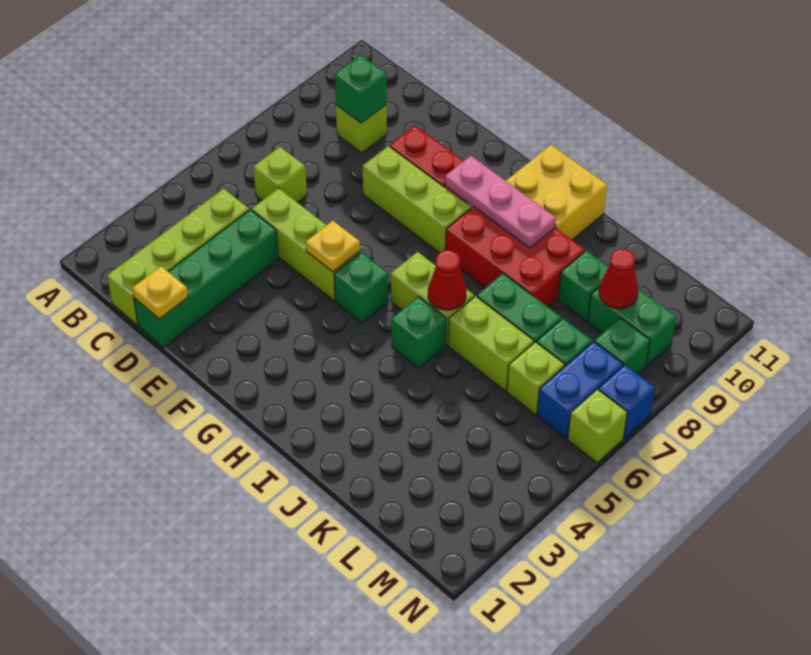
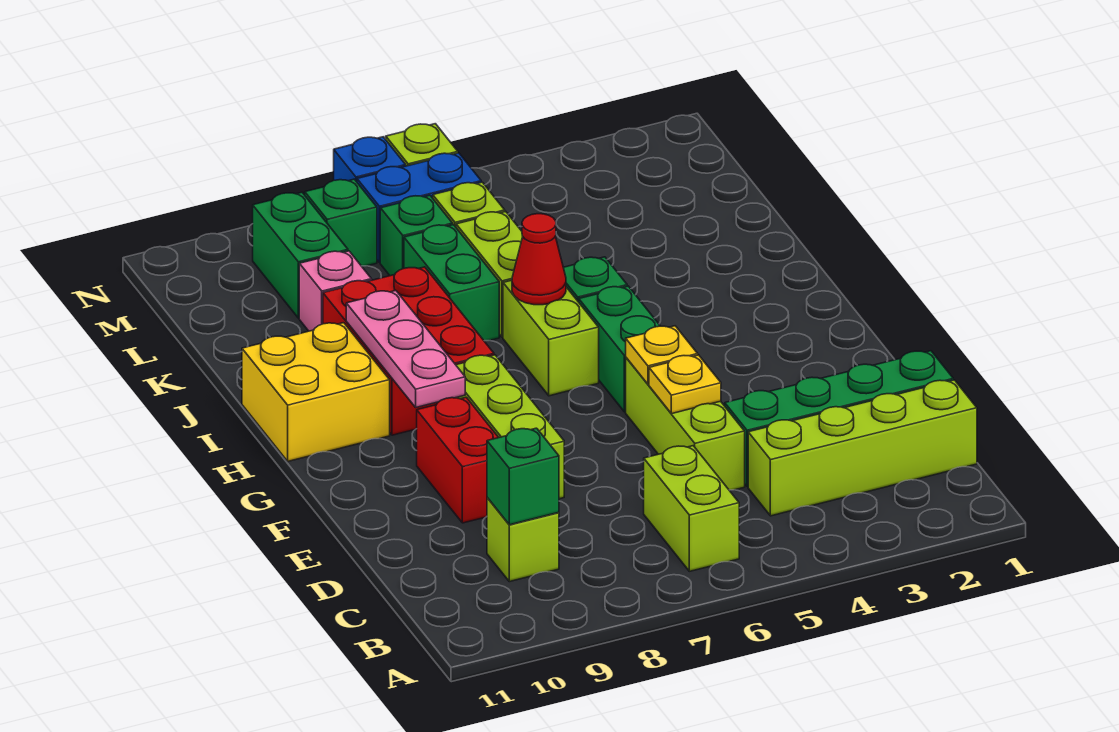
lime brick C6 level 1 -> lime brick B6:C6 level 1
yellow plate D1 level 2 -> yellow plate E5 level 2
green brick G5 level 1 -> green brick G5:H5 level 1
green brick K9 level 1 -> pink brick K9 level 1
red cone L9 level 2 -> none

